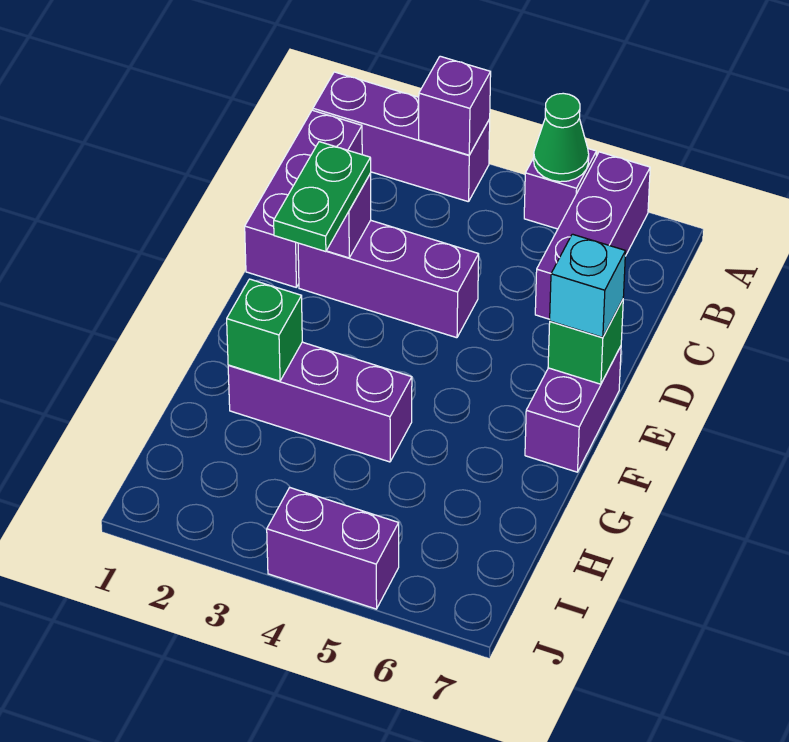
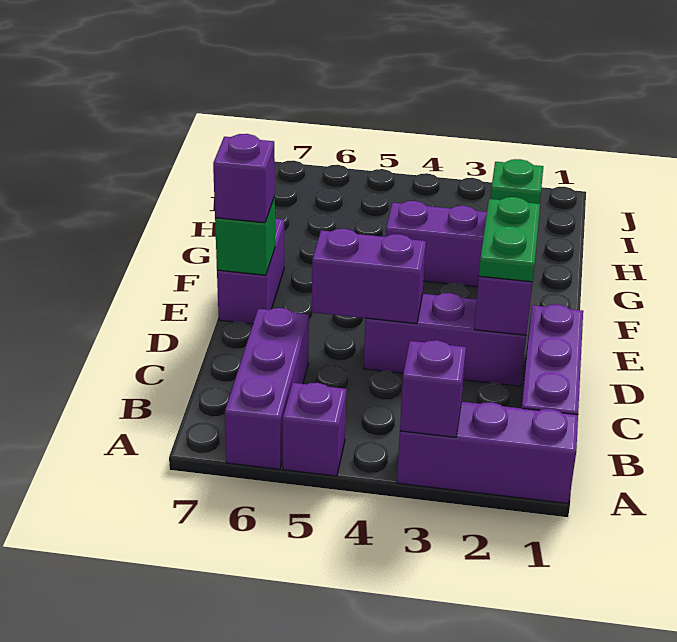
green cone A5 level 2 -> none
cyan brick E7 level 3 -> purple brick E7 level 3
purple brick J4:J5 level 1 -> purple brick D4:D5 level 2

